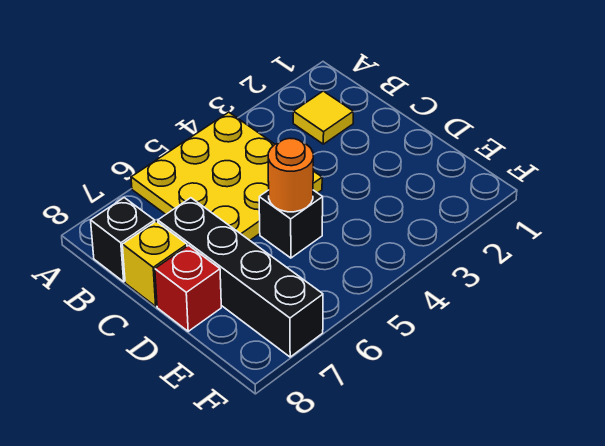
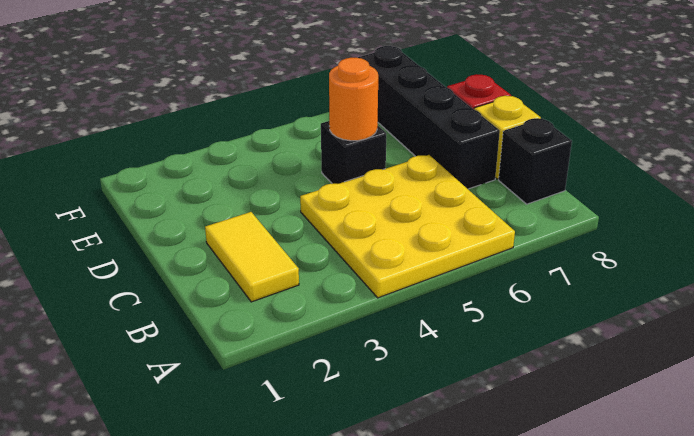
yellow tile B2 level 1 -> yellow tile B2:C2 level 1

